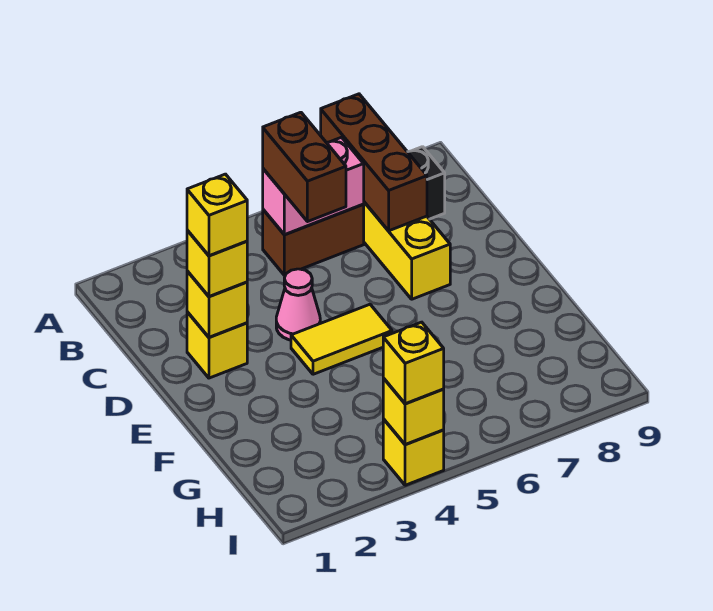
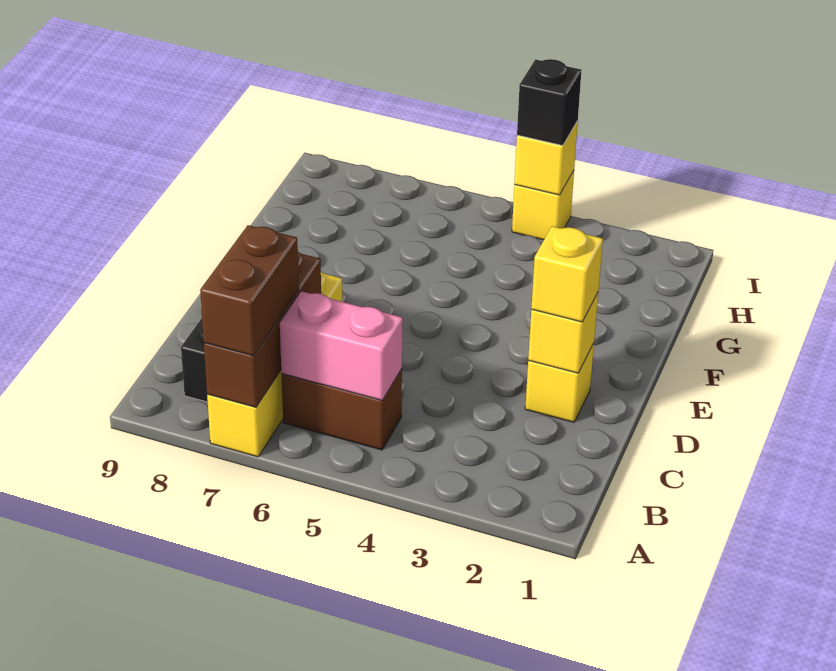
brown brick B5:C5 level 3 -> brown brick A7:B7 level 3
yellow brick D2 level 4 -> none
pink cone D4 level 1 -> none
yellow tile E4:E5 level 1 -> none
yellow brick I4 level 3 -> black brick I4 level 3

